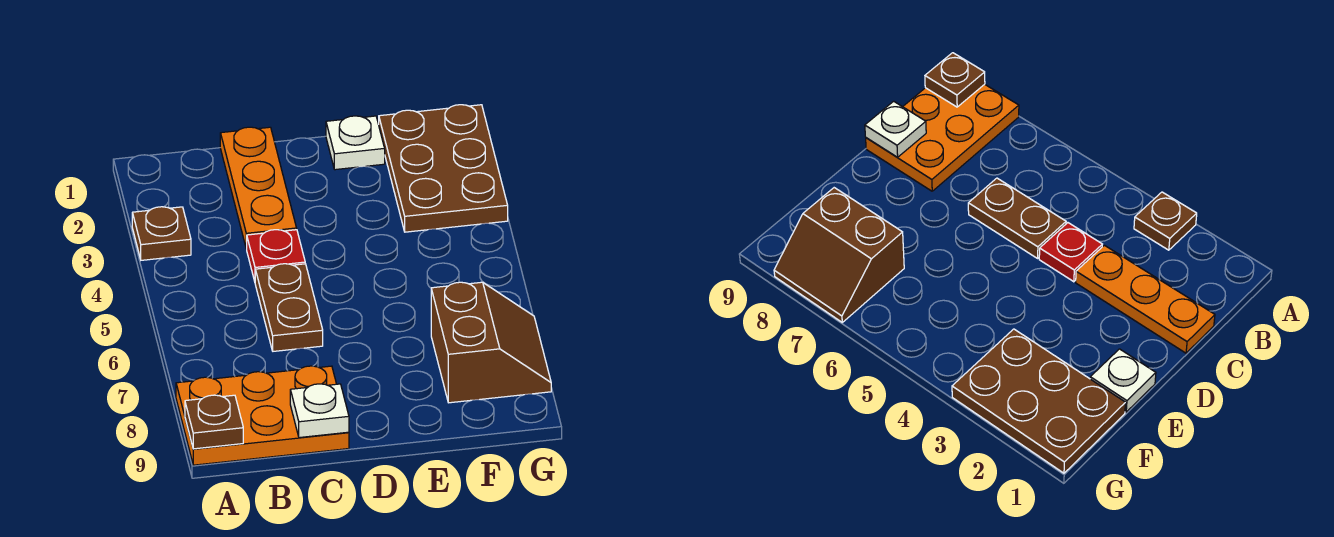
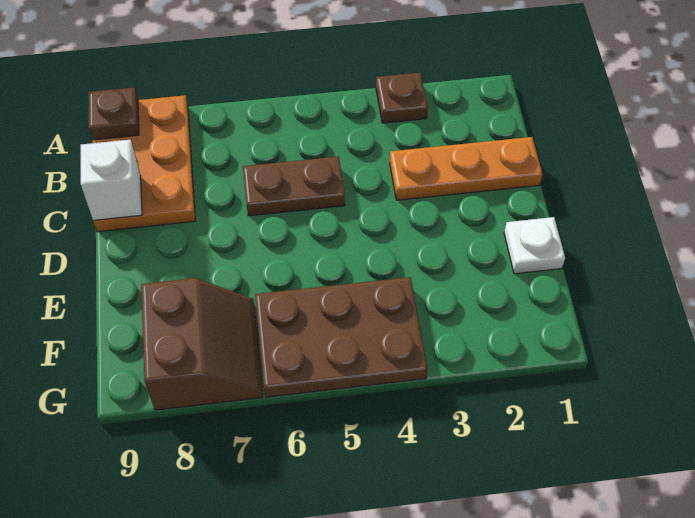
red plate C4 level 1 -> none
white plate C9 level 2 -> white brick C9 level 2
brown plate F1:G3 level 1 -> brown plate F4:G6 level 1
brown slope F7:G8 level 1 top F -> brown slope F7:G8 level 1 top 8

